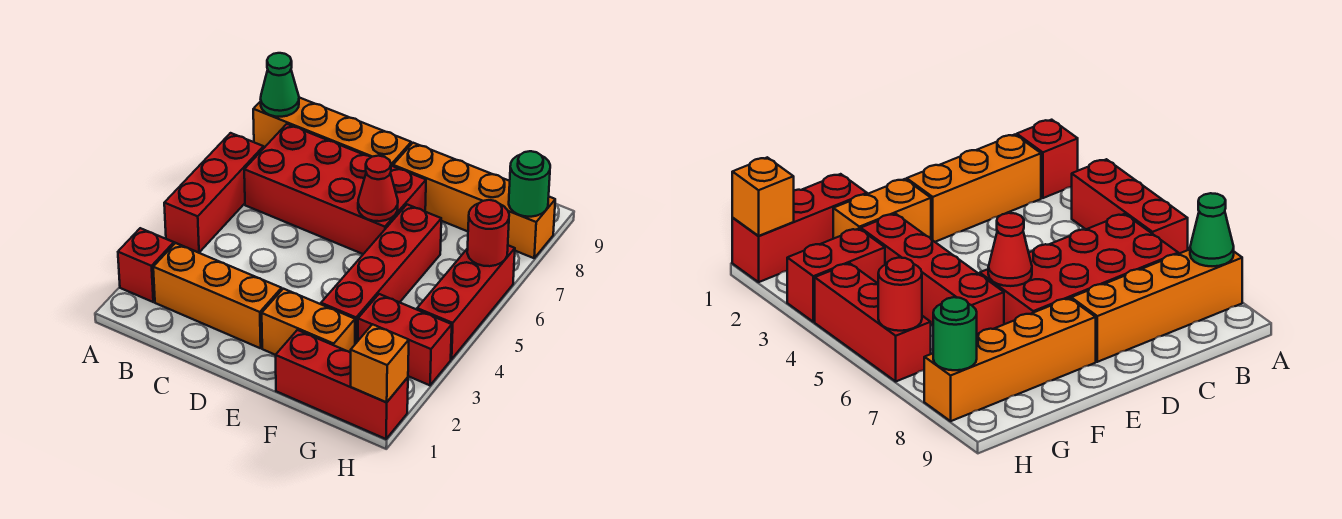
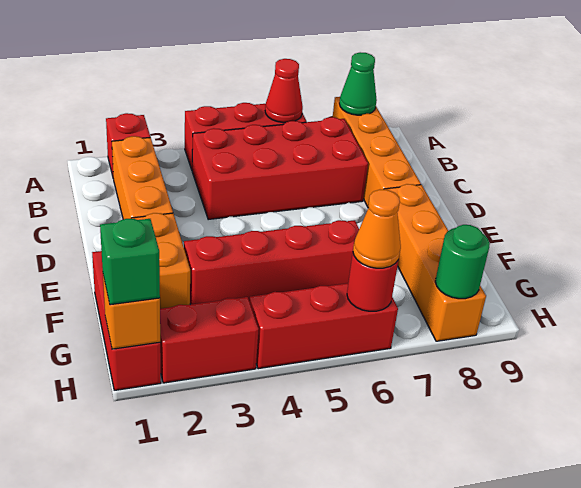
red brick B6:E7 level 1 -> red brick B4:C7 level 1
red cone E6 level 2 -> red cone A6 level 2
red brick G3:H3 level 1 -> red brick H2:H3 level 1
none -> green brick H1 level 3
none -> orange cone H6 level 3

